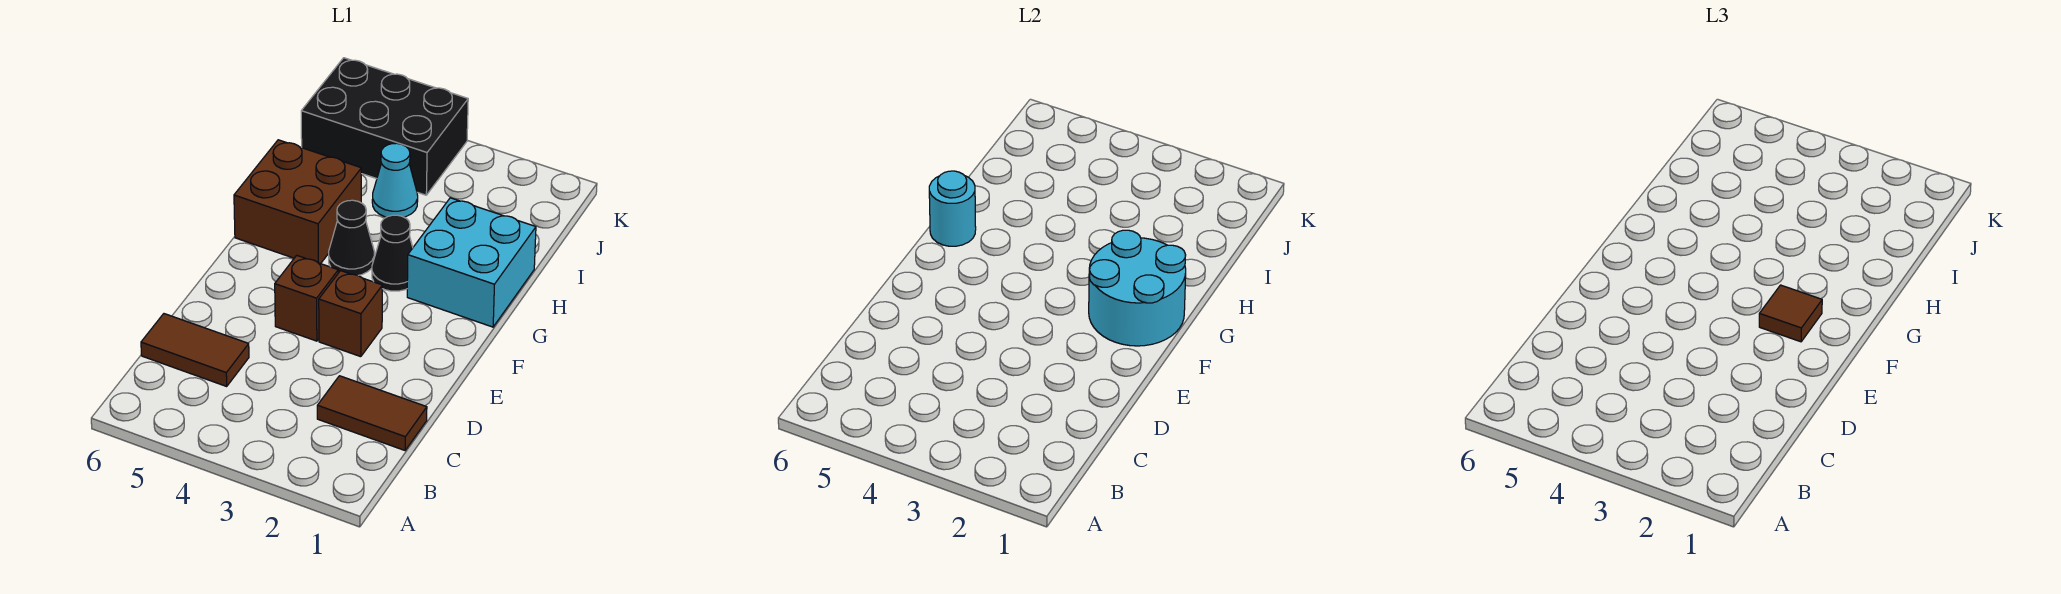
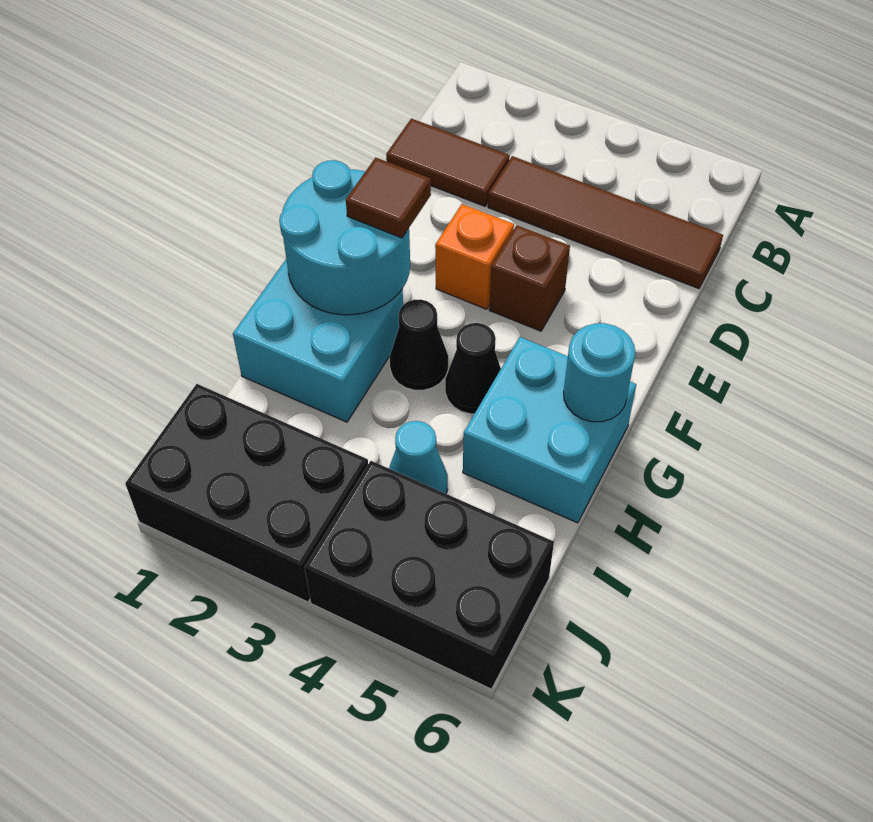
brown tile C5:C6 level 1 -> brown tile C3:C6 level 1
brown brick E3 level 1 -> orange brick E3 level 1
brown brick G5:H6 level 1 -> cyan brick G5:H6 level 1
none -> black brick J1:K3 level 1

